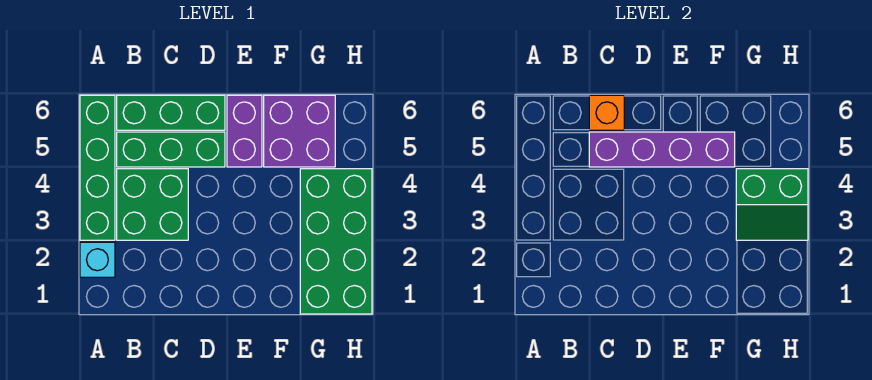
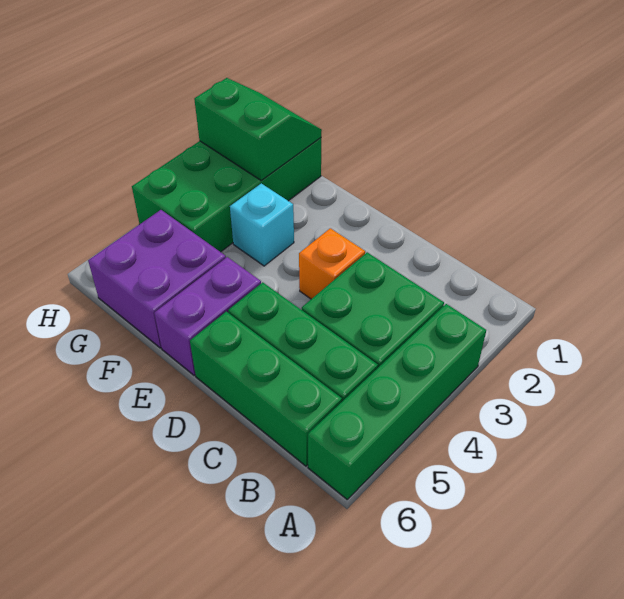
cyan brick A2 level 1 -> cyan brick F3 level 1
purple brick C5:F5 level 2 -> none
orange brick C6 level 2 -> orange brick D3 level 1
green slope G3:H4 level 2 top 4 -> green slope G1:H2 level 2 top 2

